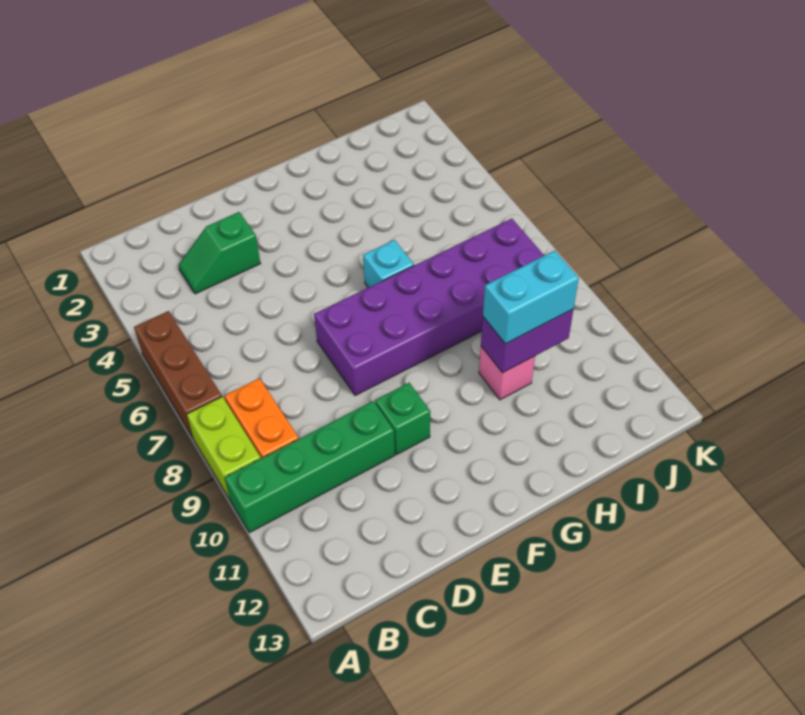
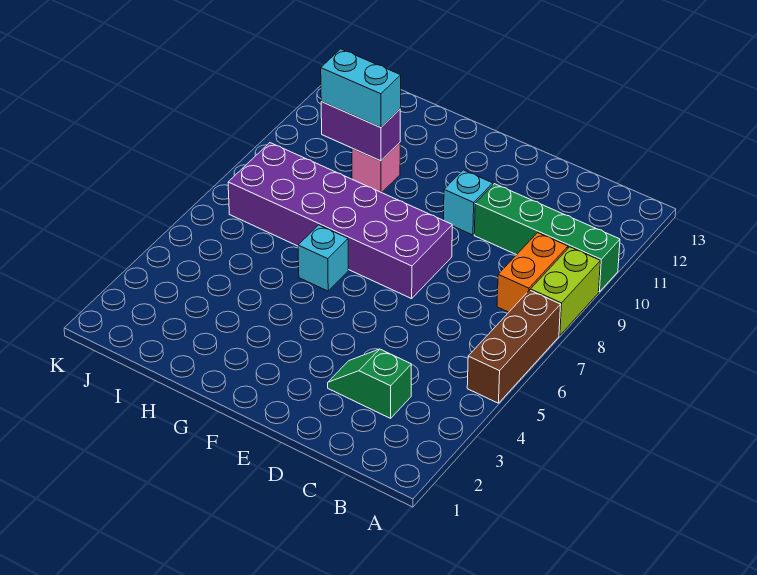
green slope C3:D3 level 1 top D -> green slope C3:D3 level 1 top C
green brick E10 level 1 -> cyan brick E10 level 1

